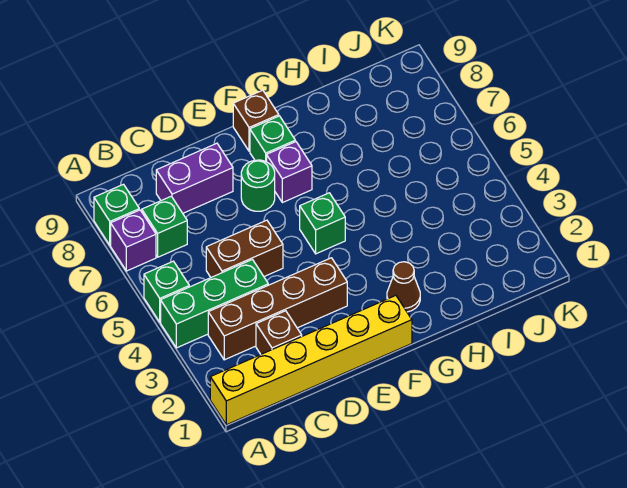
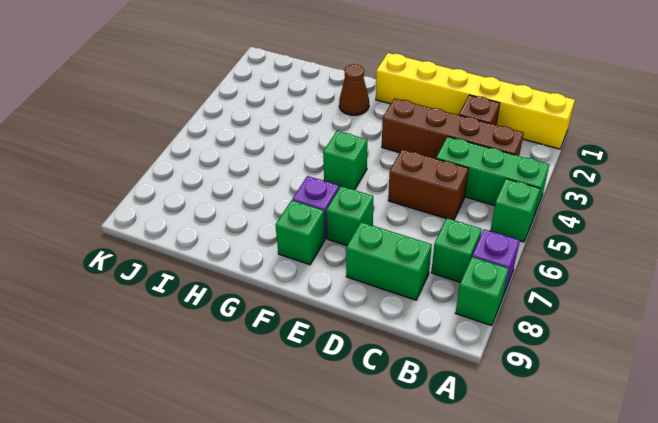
purple brick C8:D8 level 1 -> green brick C8:D8 level 1
green round brick E7 level 1 -> green brick E7 level 1
brown brick F9 level 1 -> none

